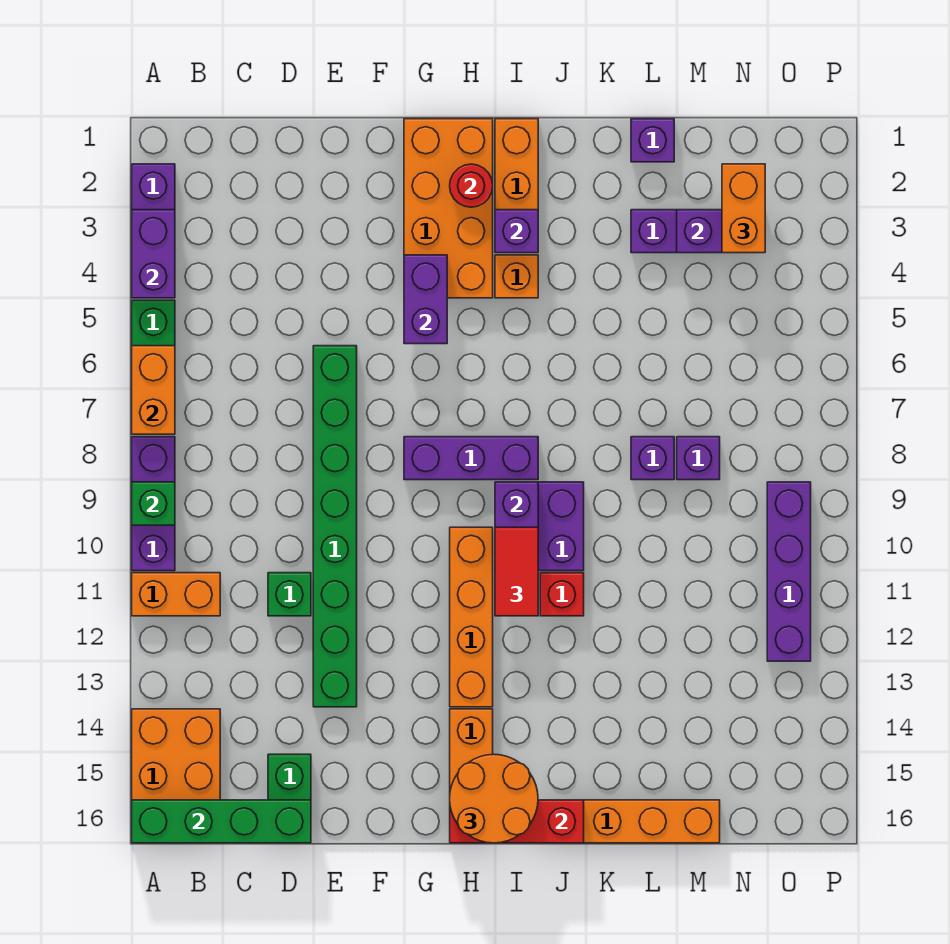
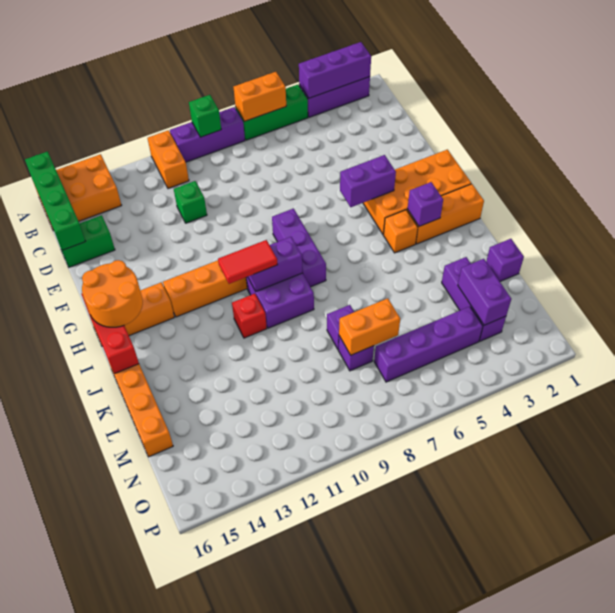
purple brick A3:A4 level 2 -> purple brick A2:A4 level 2
green brick E6:E13 level 1 -> none
red round brick H2 level 2 -> none
orange brick N2:N3 level 3 -> orange brick M7:M8 level 2
purple brick O9:O12 level 1 -> purple brick N4:N7 level 1

